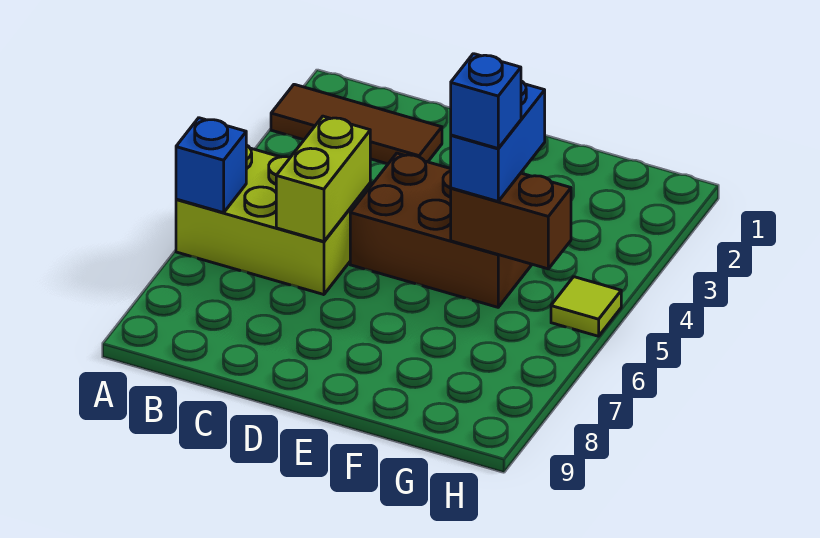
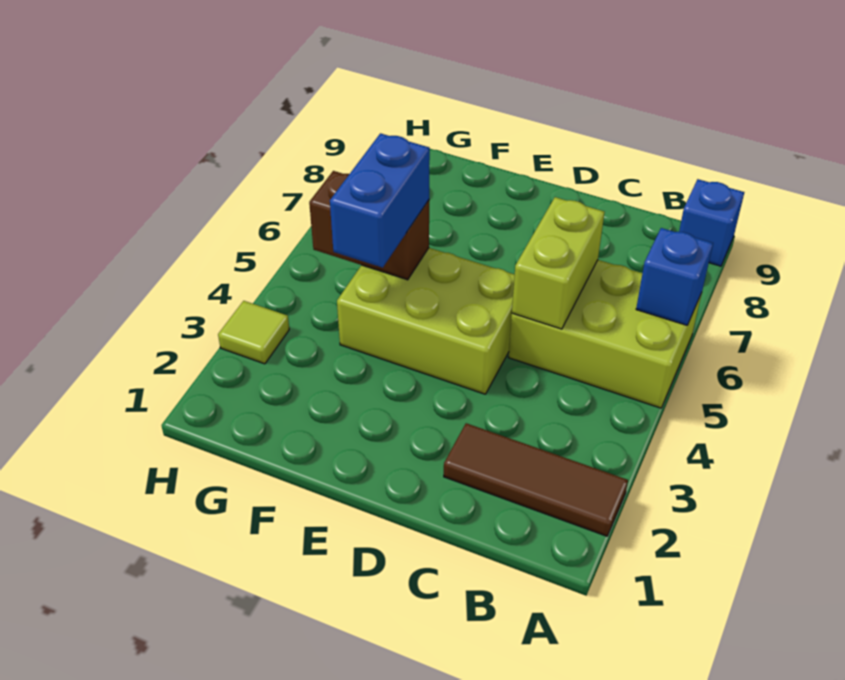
brown brick D4:F5 level 1 -> lime brick D4:F5 level 1
blue brick F5 level 4 -> blue brick A9 level 1
lime tile H5 level 1 -> lime tile H3 level 1

